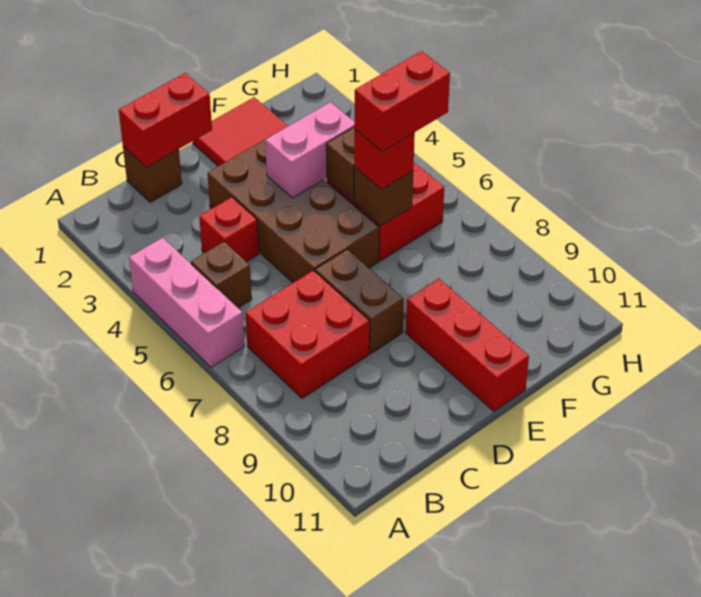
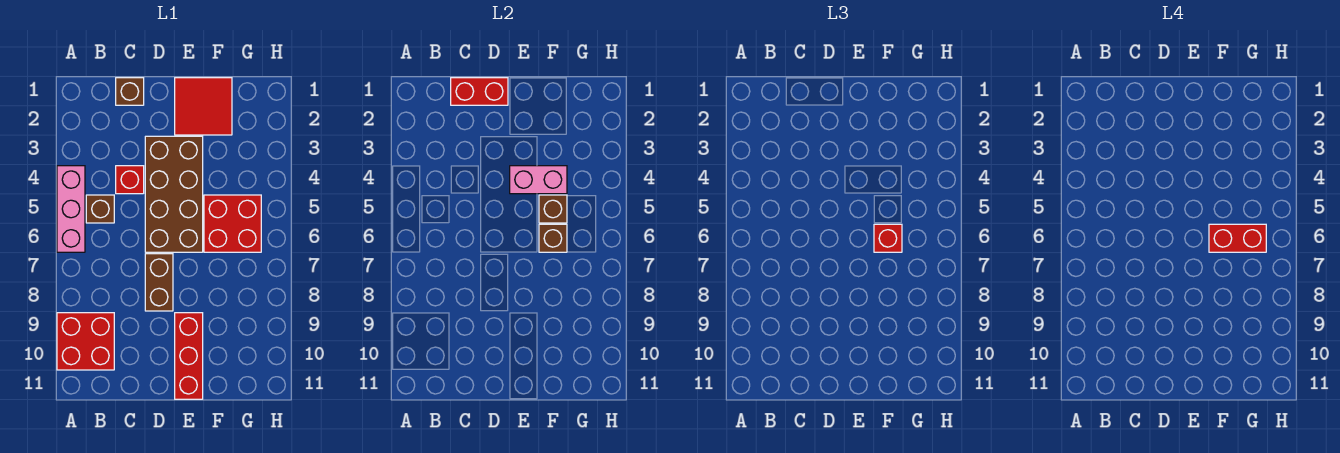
red brick B7:C8 level 1 -> red brick A9:B10 level 1

